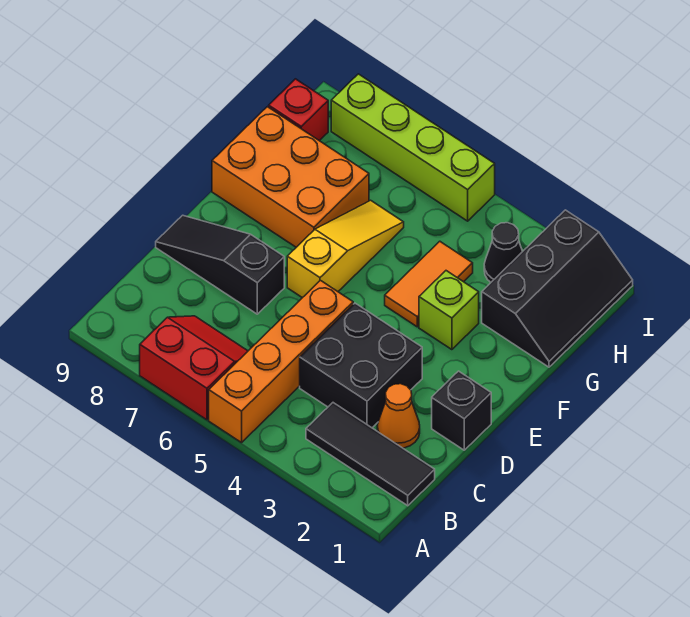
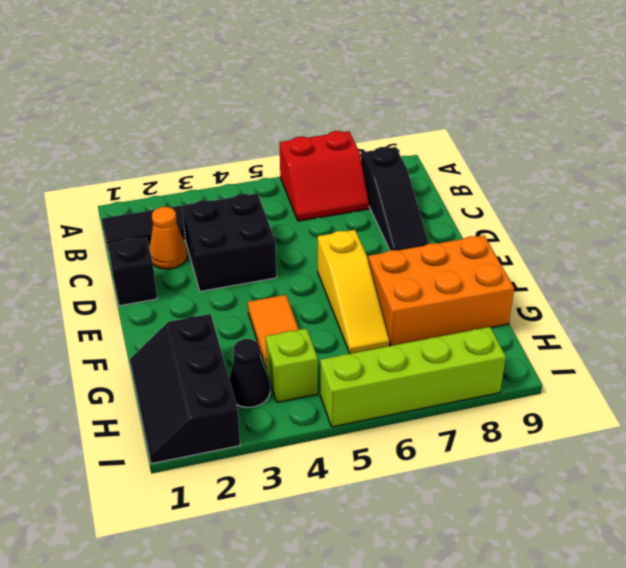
orange brick A5:D5 level 1 -> none
black slope D7:D9 level 1 top 7 -> black slope B8:D8 level 1 top B
lime brick F3 level 1 -> lime brick H4 level 1
red brick H9 level 1 -> none

